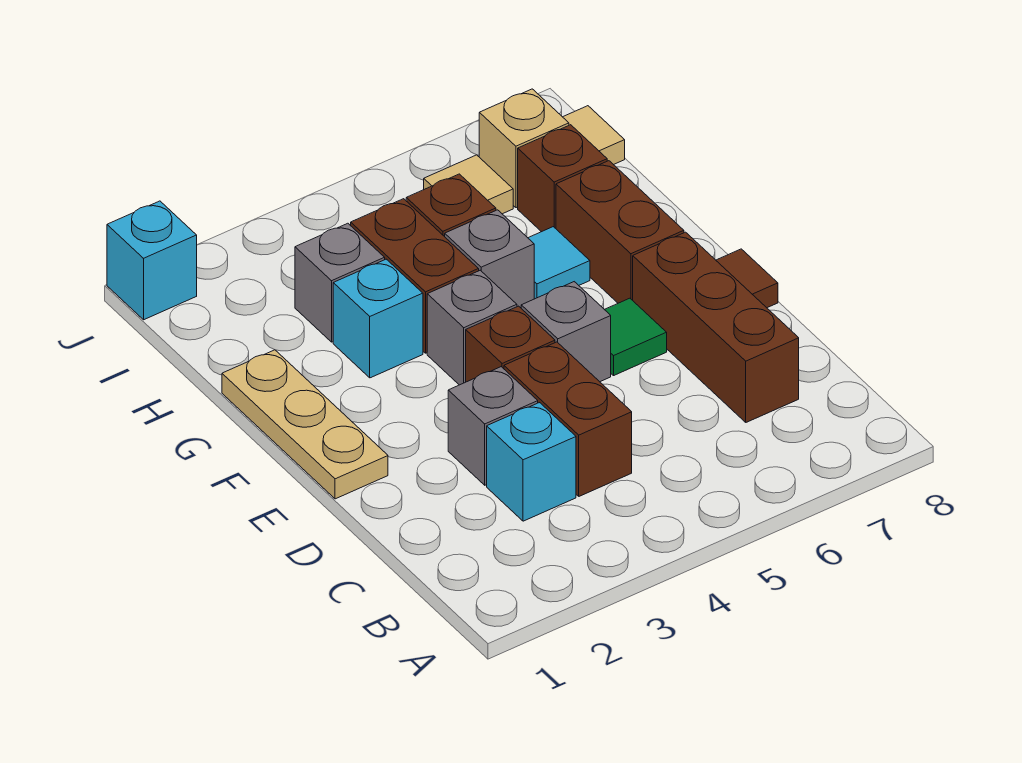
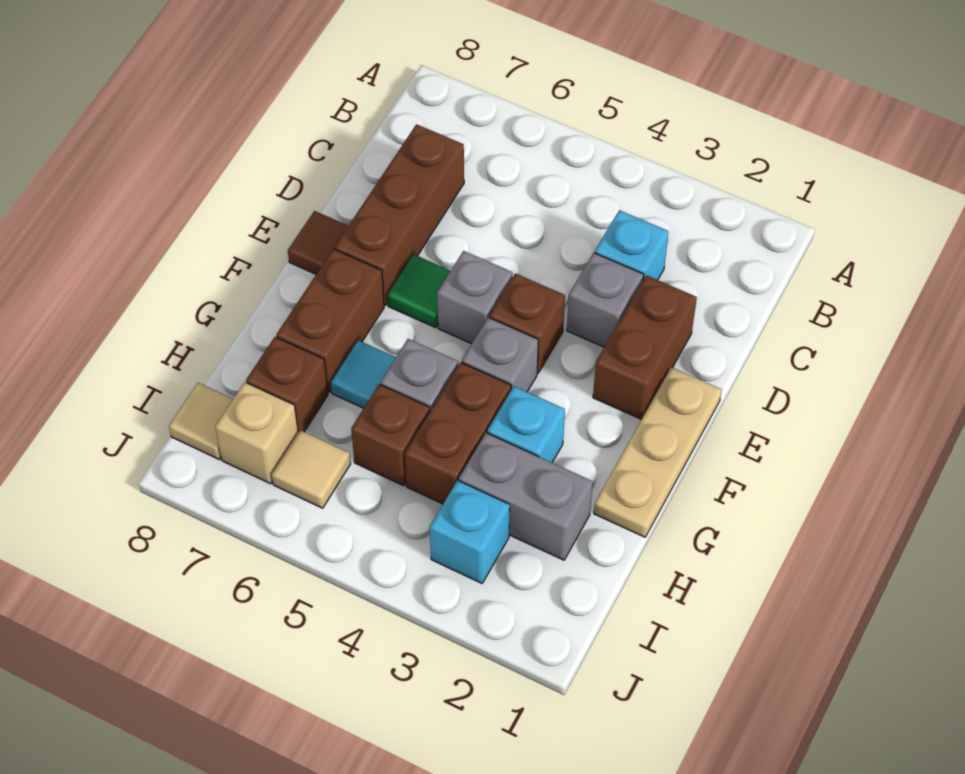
brown brick C4:D4 level 1 -> brown brick D2:E2 level 1
grey brick H3 level 1 -> grey brick H2:H3 level 1
cyan brick J1 level 1 -> cyan brick I3 level 1

